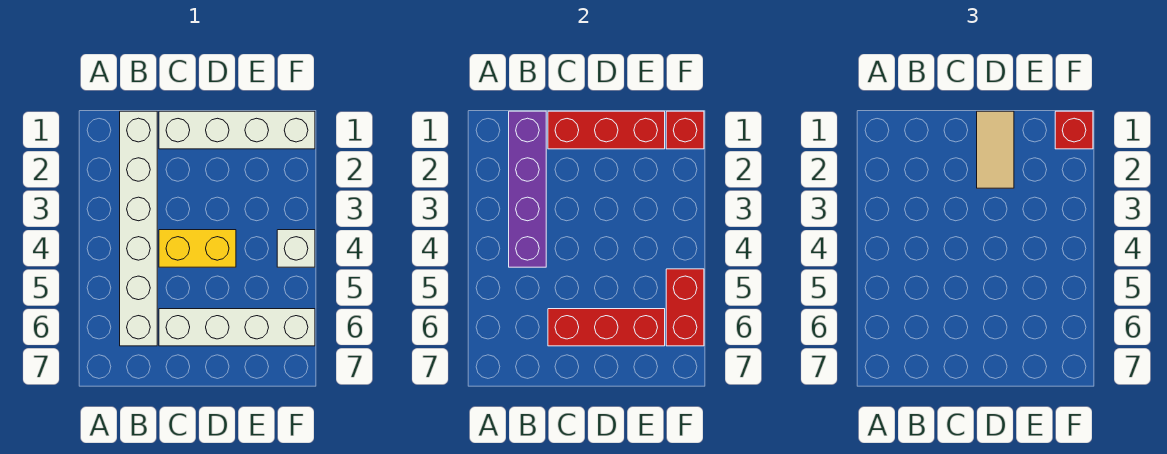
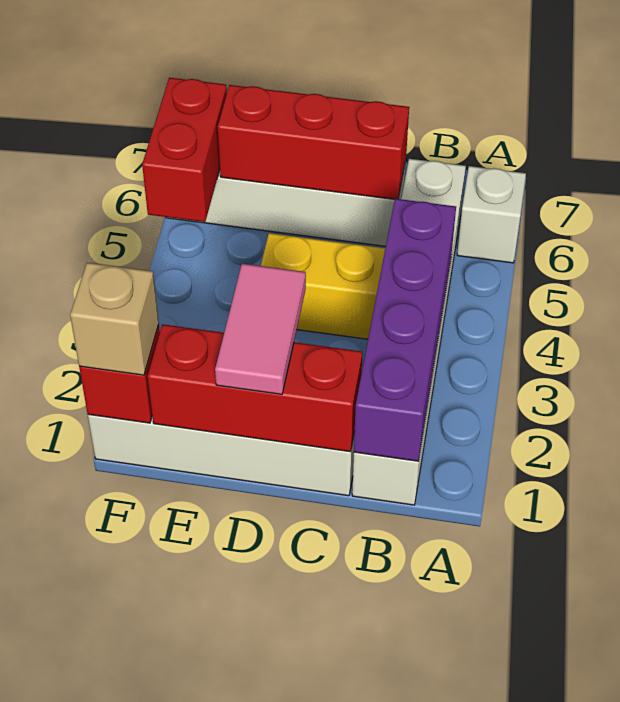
tan tile D1:D2 level 3 -> pink tile D1:D2 level 3
red brick F1 level 3 -> tan brick F1 level 3
white brick F4 level 1 -> white brick A6 level 1

